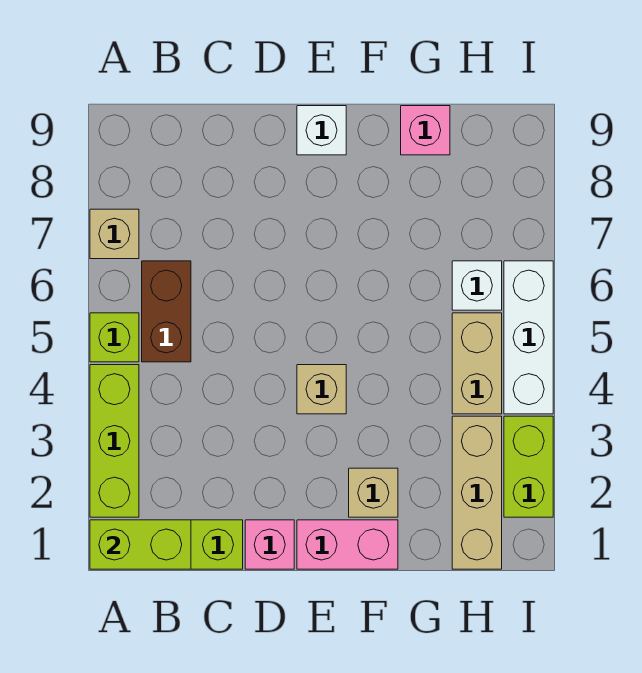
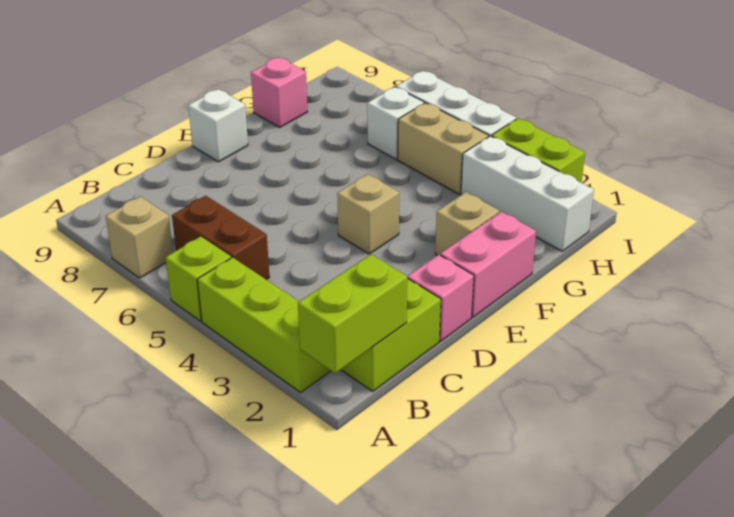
tan brick H1:H3 level 1 -> white brick H1:H3 level 1

